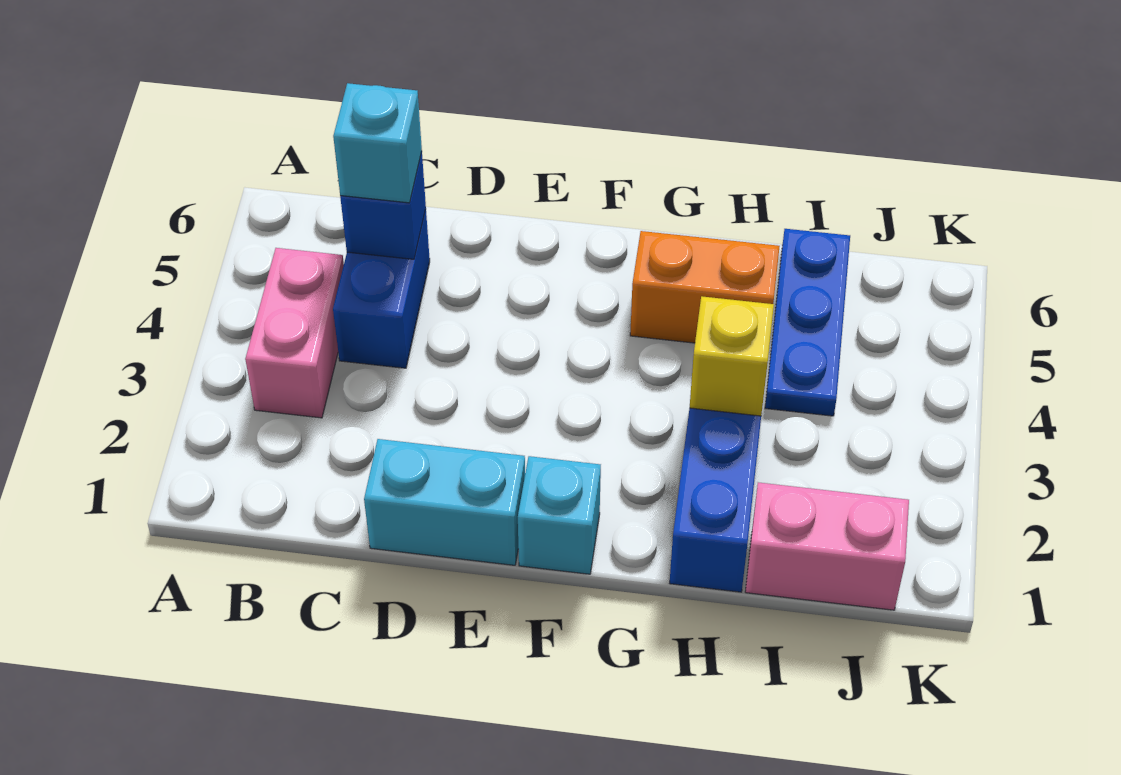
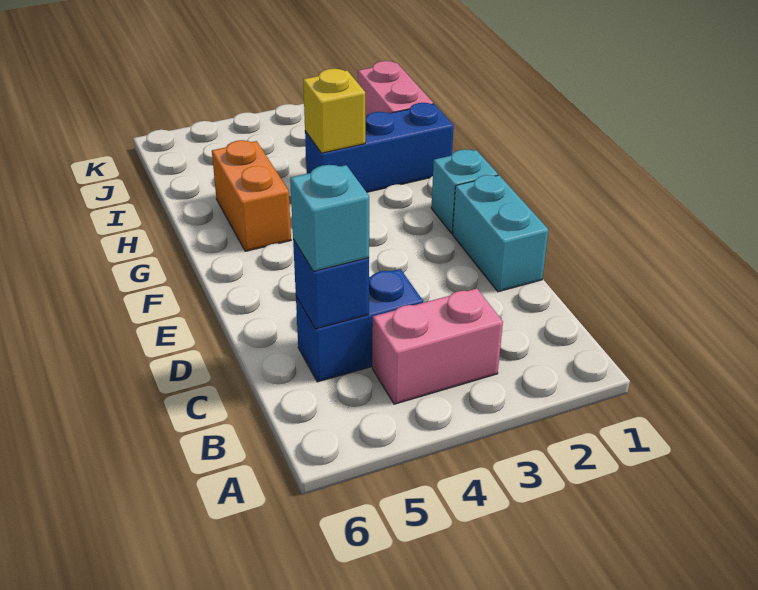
blue plate I4:I6 level 1 -> none

